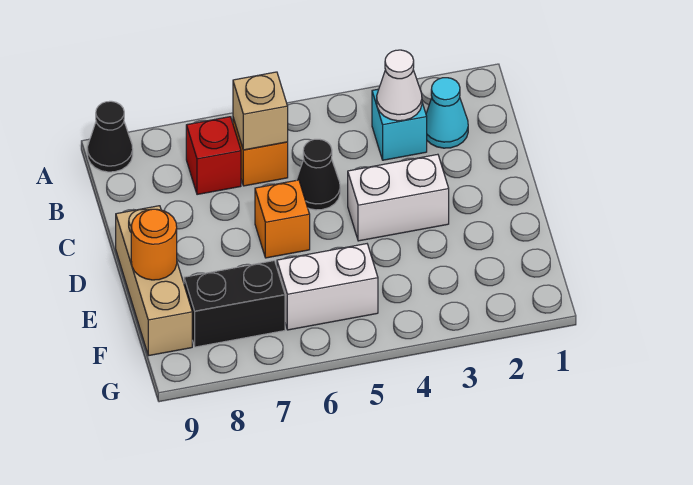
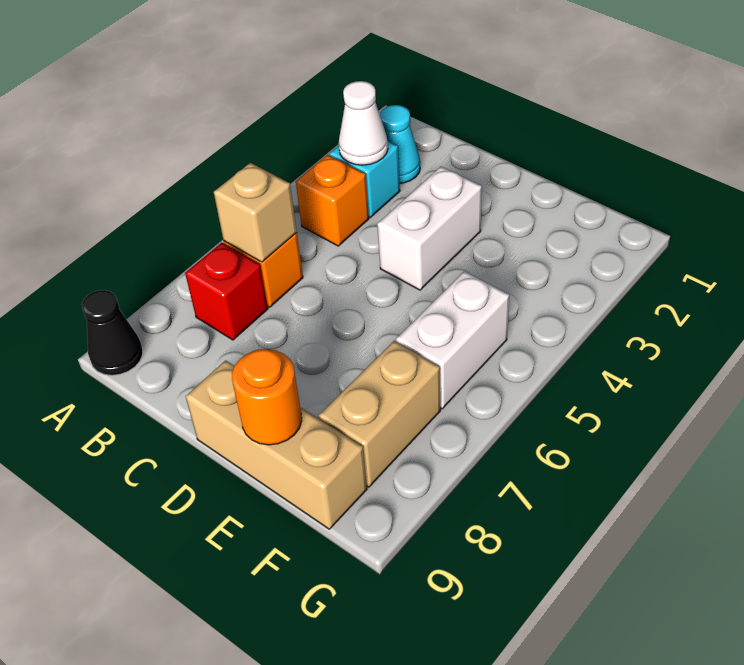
black cone C5 level 1 -> none
orange brick D6 level 1 -> orange brick B4 level 1
black brick F7:F8 level 1 -> tan brick F7:F8 level 1

